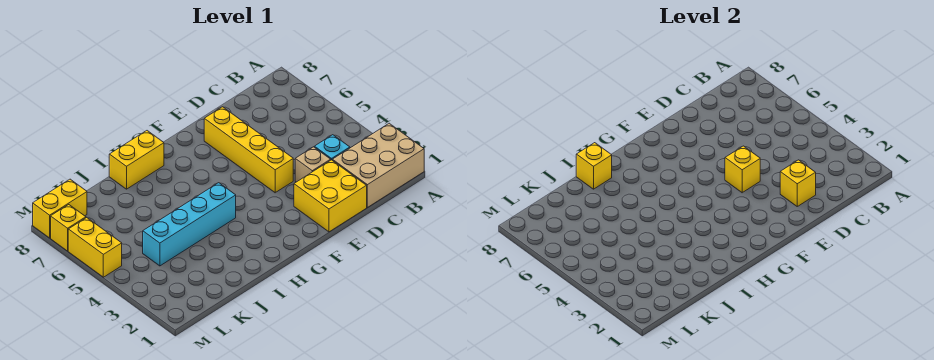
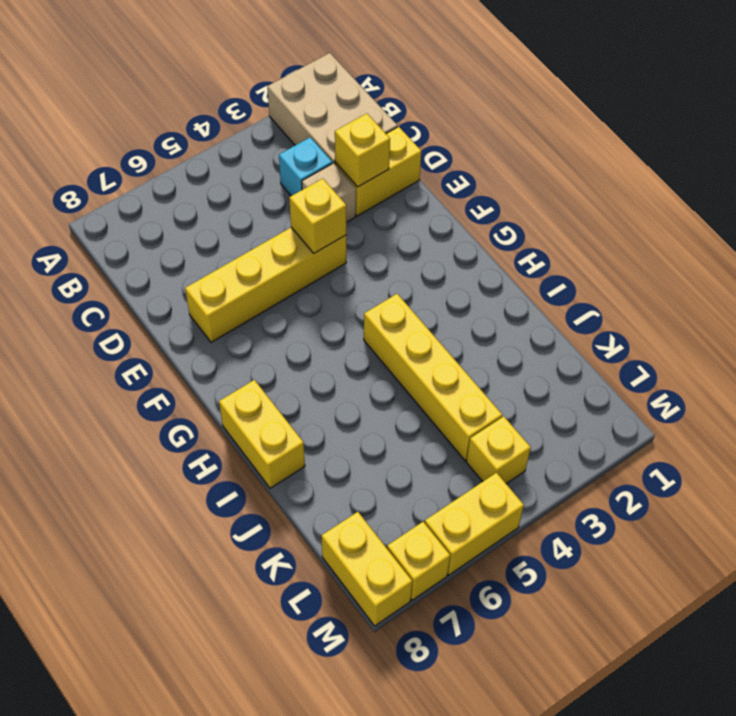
yellow brick D1:E2 level 1 -> yellow brick D1:D2 level 1
cyan brick H4:K4 level 1 -> yellow brick H4:K4 level 1
yellow brick I8 level 2 -> yellow brick L4 level 1

